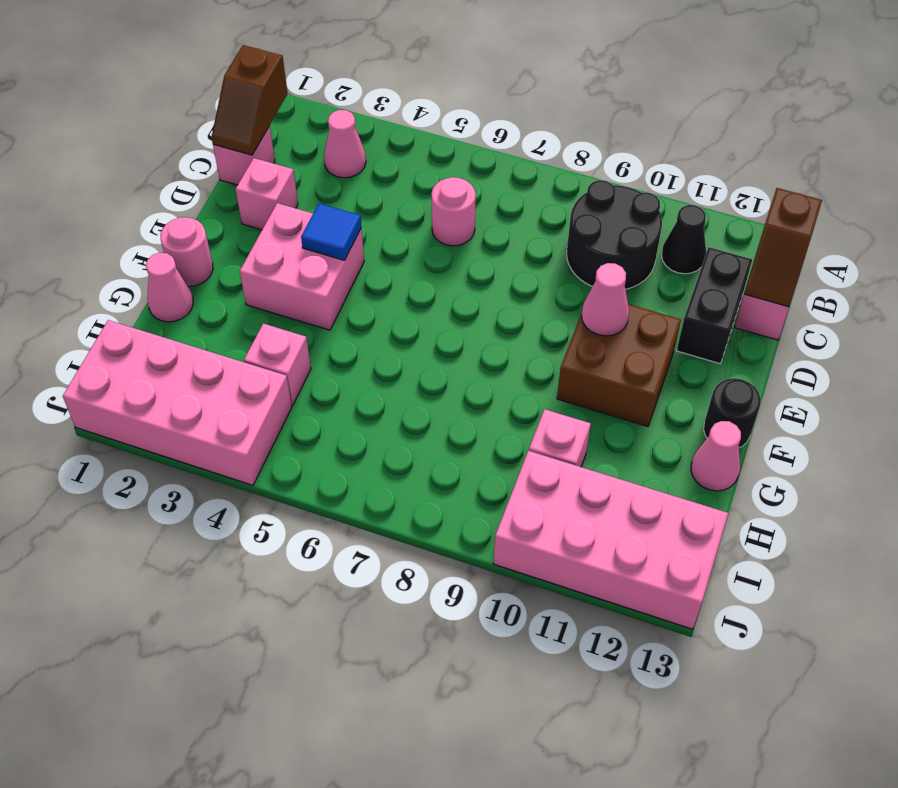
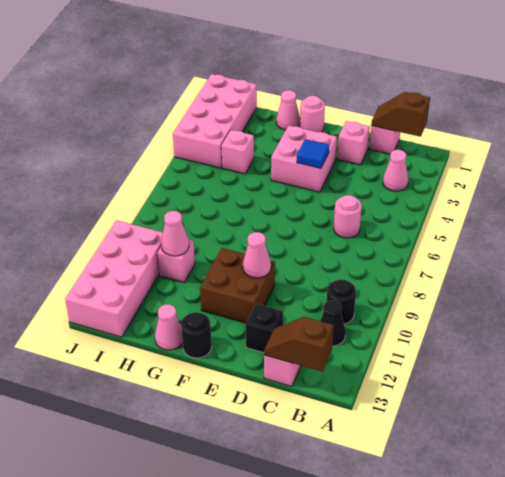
black round brick B9:C10 level 1 -> black round brick B10 level 1
black brick C12:D12 level 1 -> black brick D12 level 1
none -> pink cone H10 level 2

